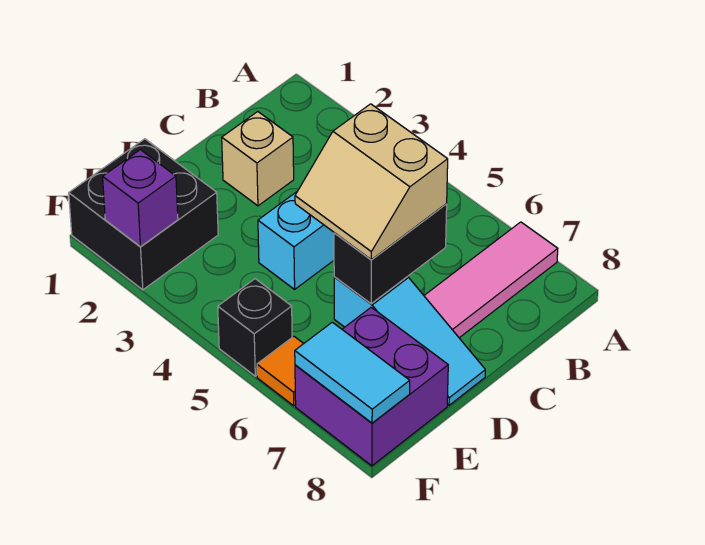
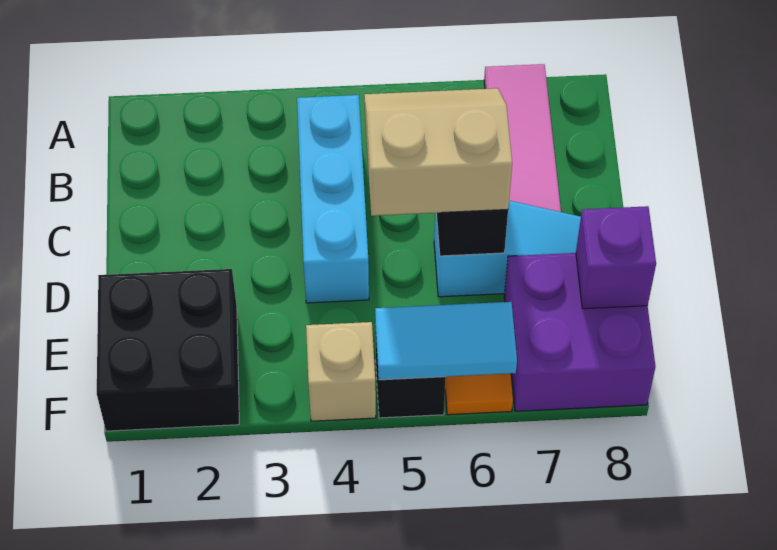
tan brick C2 level 1 -> tan brick F4 level 1
tan slope C5:D6 level 3 top C -> tan slope C5:D6 level 3 top D
purple brick F2 level 2 -> purple brick E8 level 2
cyan tile F7:F8 level 2 -> cyan tile F5:F6 level 2

